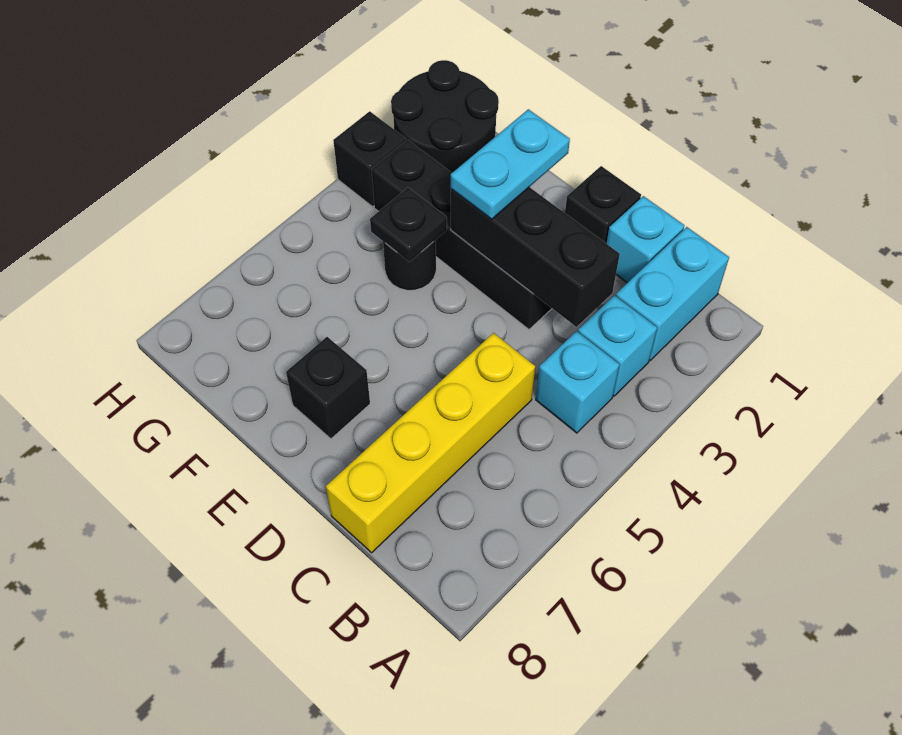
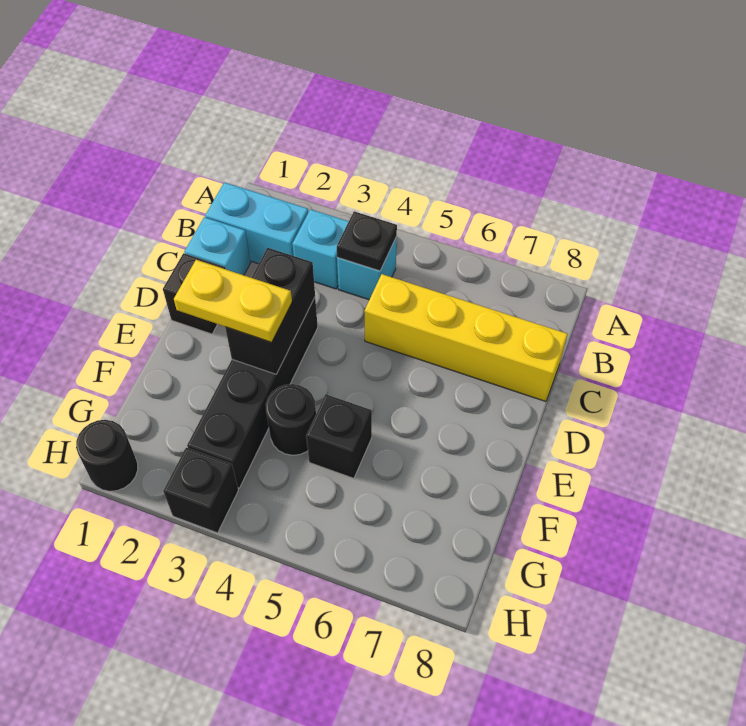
black brick C3:E3 level 2 -> black brick D3:E3 level 2
cyan plate E2:E3 level 3 -> yellow plate E2:E3 level 3
black brick E7 level 1 -> black brick F5 level 1
black plate F4 level 2 -> black plate B4 level 2
black round brick G1:H2 level 1 -> black round brick H1 level 1

